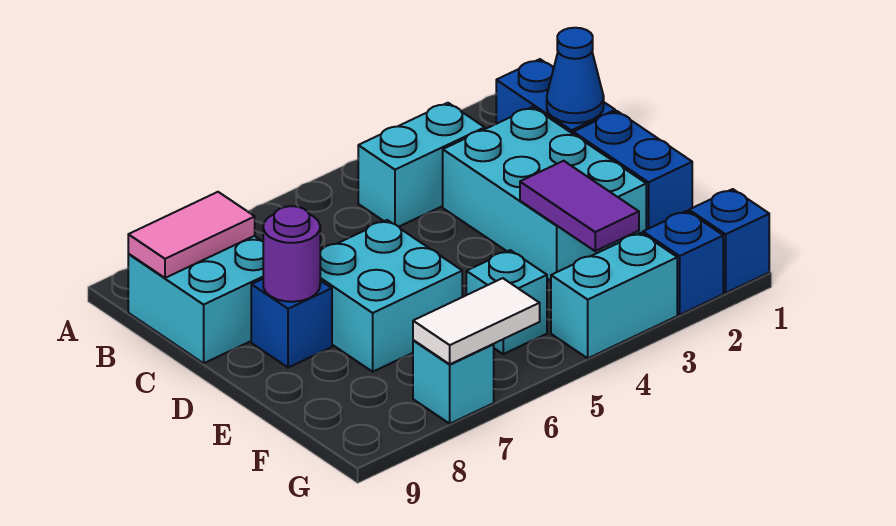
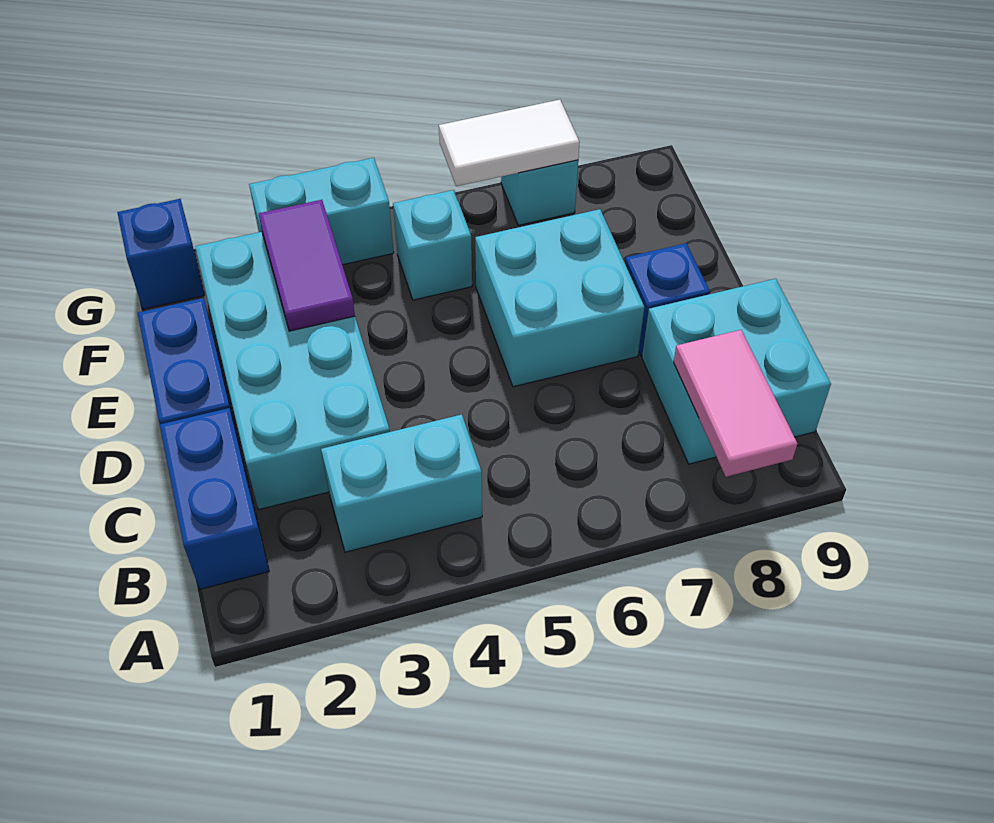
pink tile B8:B9 level 2 -> pink tile A8:B8 level 2
blue cone C1 level 2 -> none
cyan brick C2:E3 level 1 -> cyan brick C2:F3 level 1
purple round brick D8 level 2 -> none
blue brick G2 level 1 -> none

